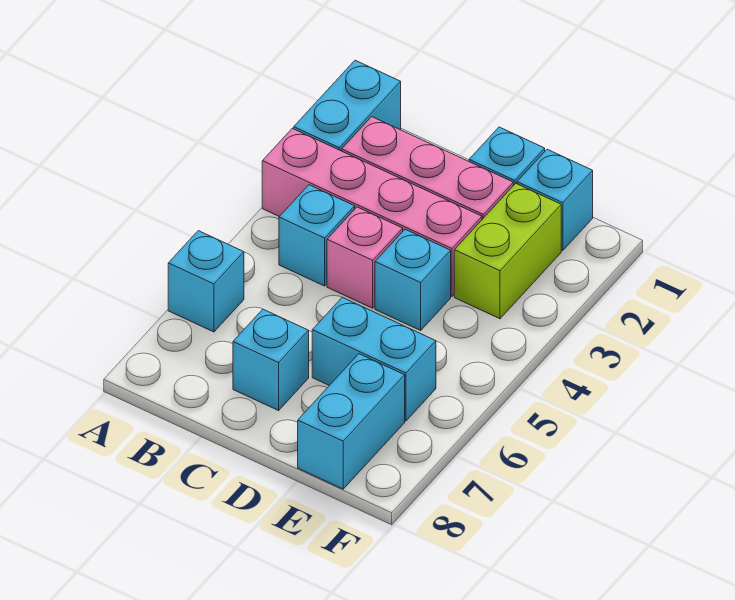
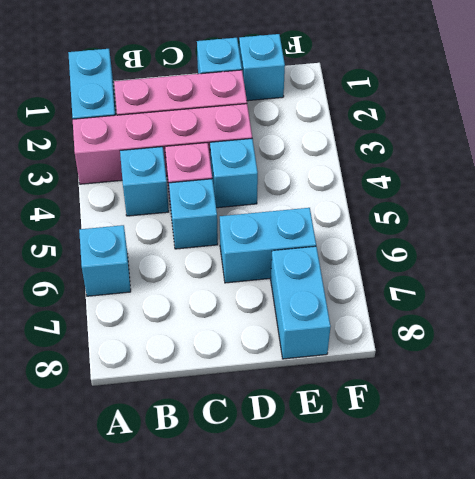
cyan brick C7 level 1 -> cyan brick C5 level 1
lime brick E2:E3 level 1 -> none

